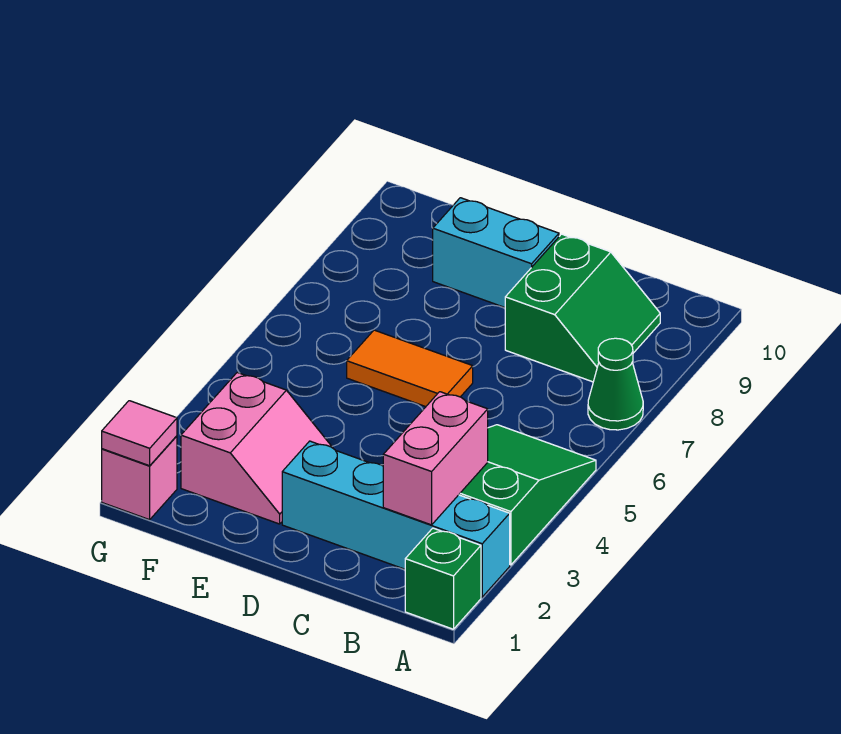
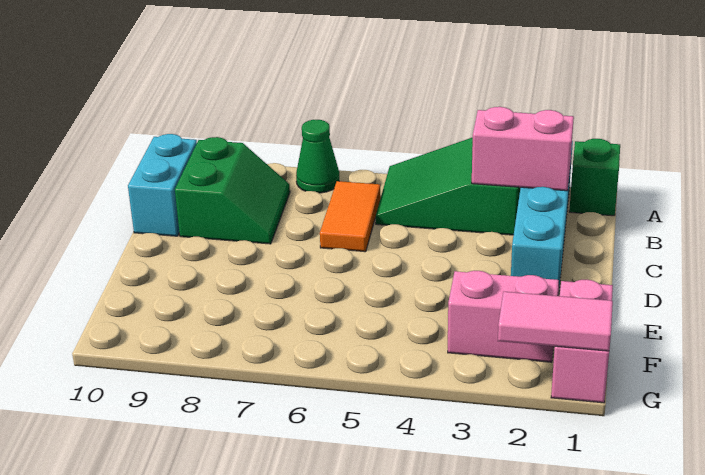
green slope B8:C9 level 1 top C -> green slope B8:C9 level 1 top 9
orange tile D6:E6 level 1 -> orange tile B6:C6 level 1
cyan brick D9:E9 level 1 -> cyan brick B10:C10 level 1
pink brick G1 level 1 -> pink brick F1:G1 level 1
pink tile G1 level 2 -> pink tile G1:G2 level 2

